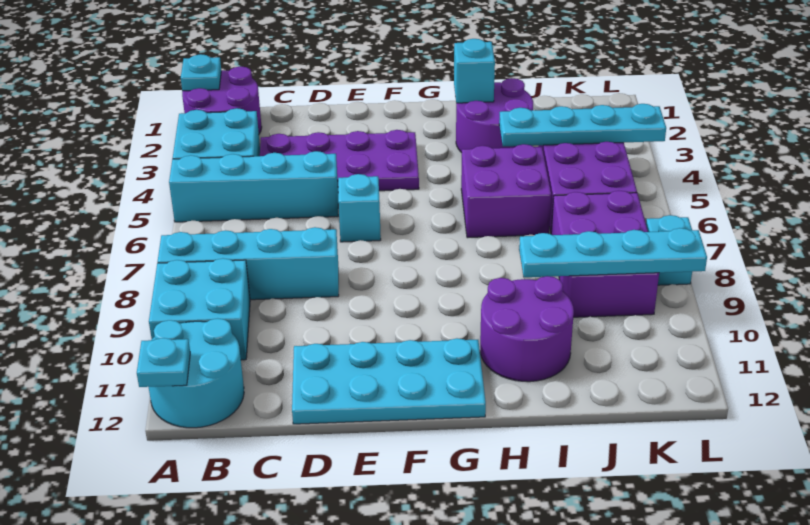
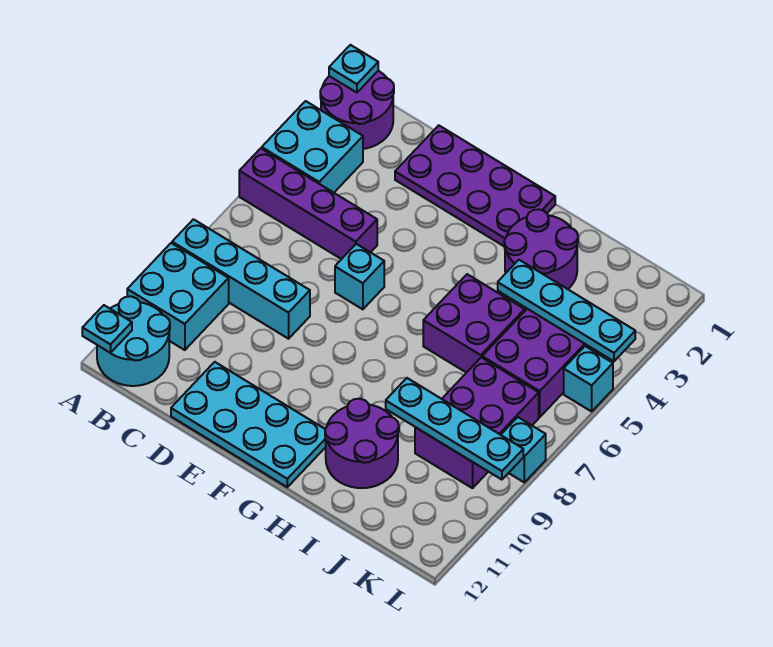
cyan brick A5:D5 level 1 -> purple brick A5:D5 level 1
purple plate C3:F4 level 1 -> purple plate D1:G2 level 1
cyan brick H2 level 2 -> cyan brick L5 level 1

